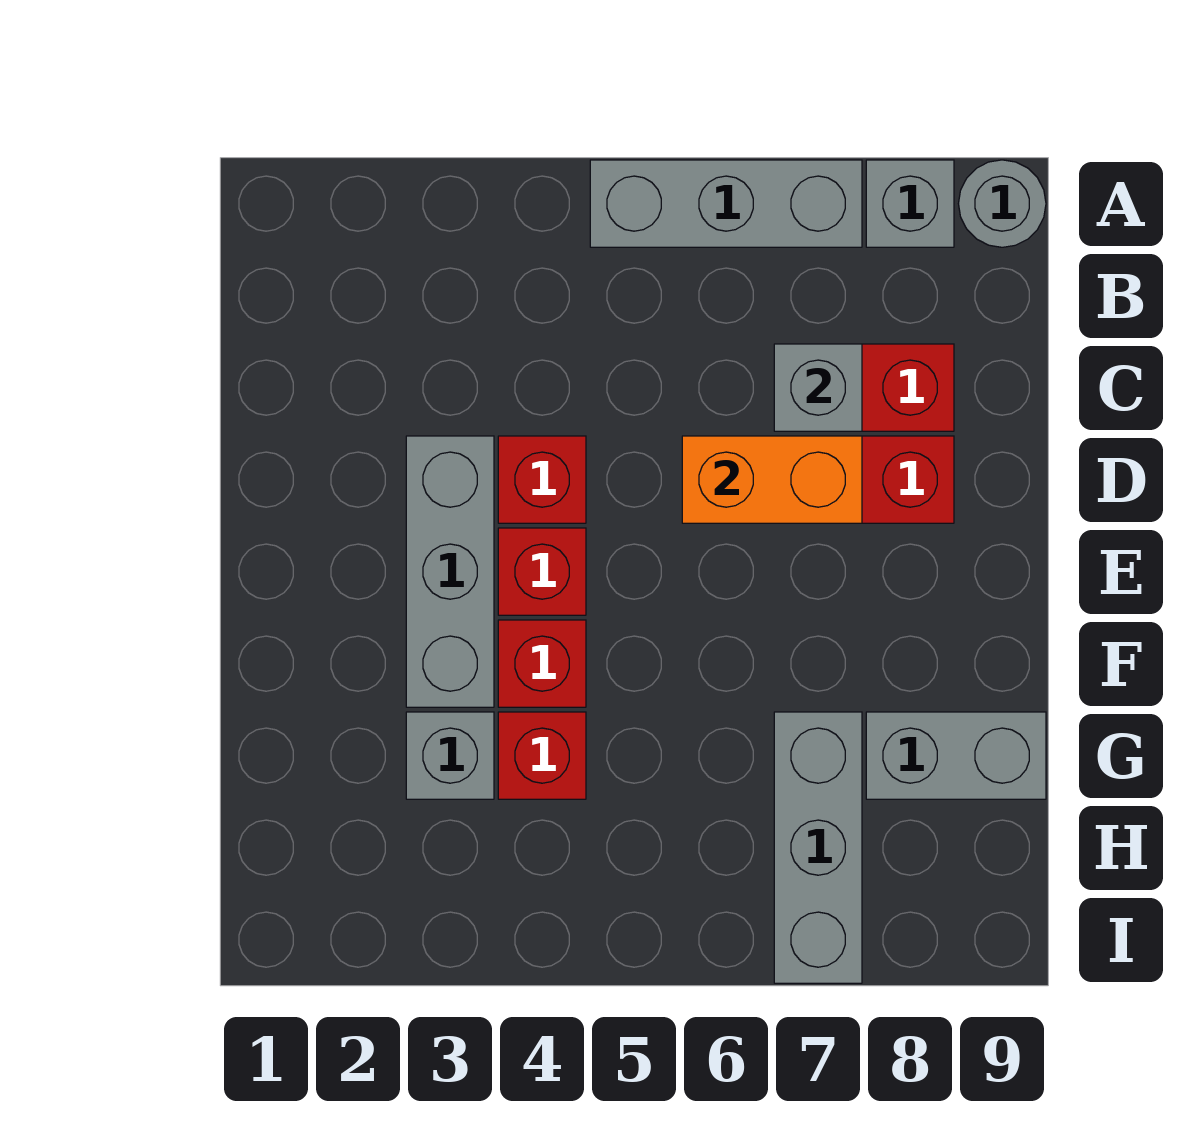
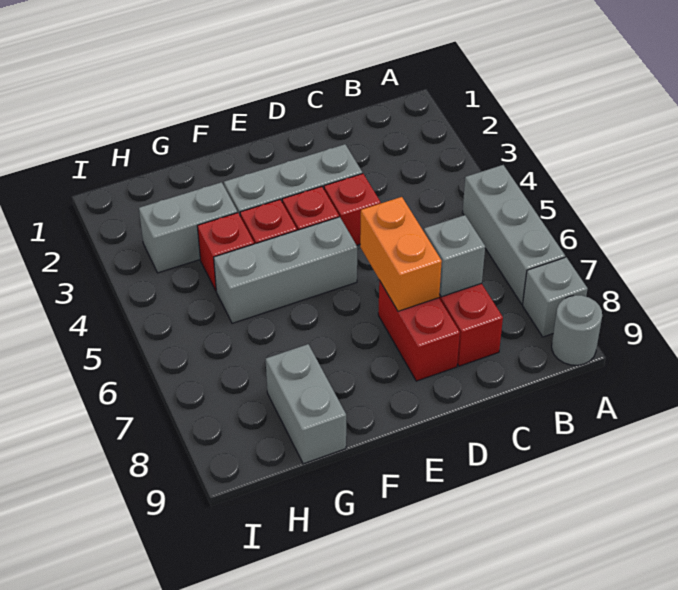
grey brick G3 level 1 -> grey brick G3:H3 level 1
grey brick G7:I7 level 1 -> grey brick E5:G5 level 1

